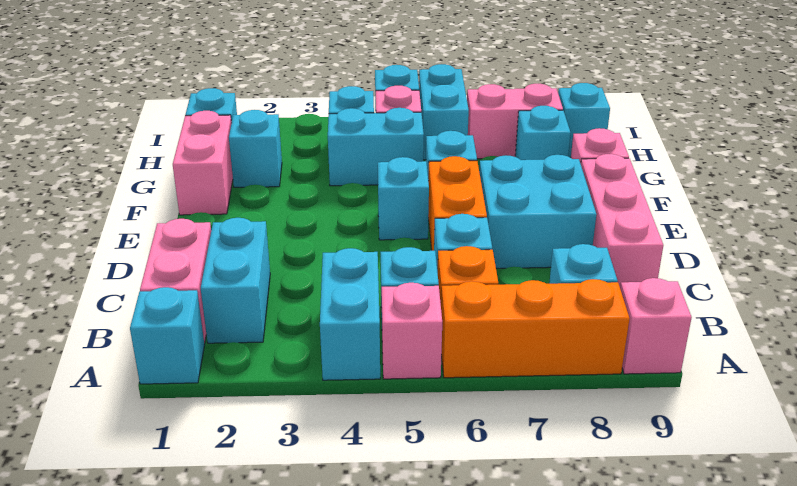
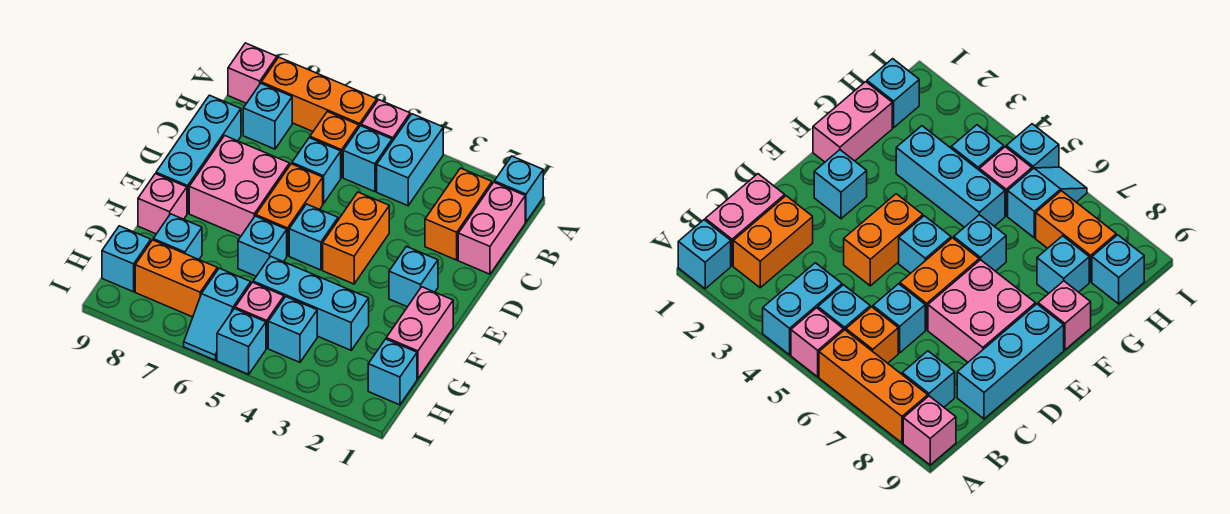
cyan brick B2:C2 level 1 -> orange brick B2:C2 level 1
pink brick C9:E9 level 1 -> cyan brick C9:E9 level 1
none -> orange brick D4:E4 level 1
cyan brick D7:E8 level 1 -> pink brick D7:E8 level 1
cyan brick G2 level 1 -> cyan brick E2 level 1
cyan brick G4:G5 level 1 -> cyan brick G3:G5 level 1
cyan brick H6:I6 level 1 -> cyan slope H6:I6 level 1 top H
pink brick H7:H8 level 1 -> orange brick H7:H8 level 1

